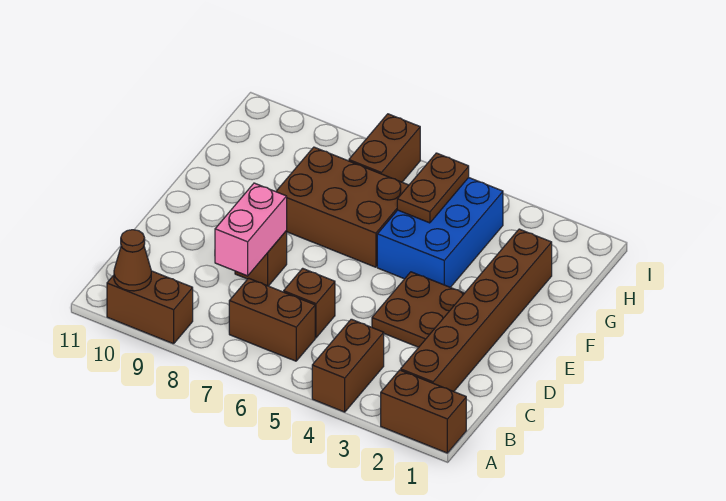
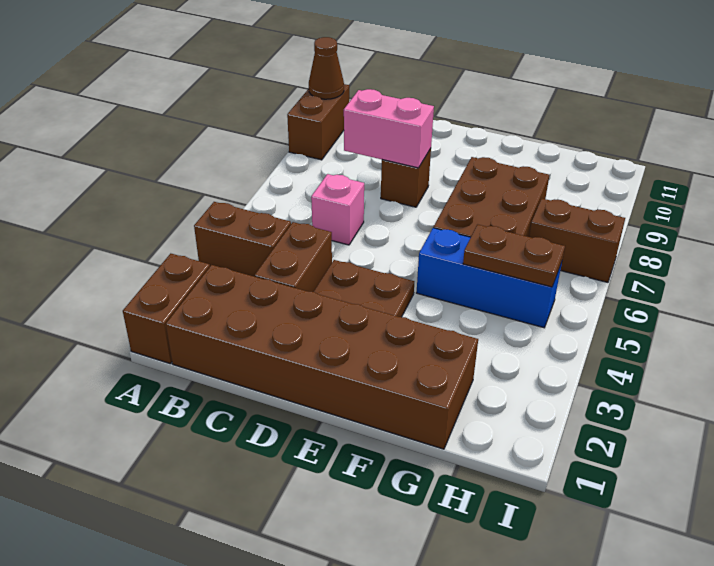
brown brick B2:G2 level 1 -> brown brick B1:G2 level 1
brown brick B6:B7 level 1 -> brown brick C3:C4 level 1
brown brick C6 level 1 -> pink brick C6 level 1
blue brick F4:H5 level 1 -> blue brick F5:H5 level 1

